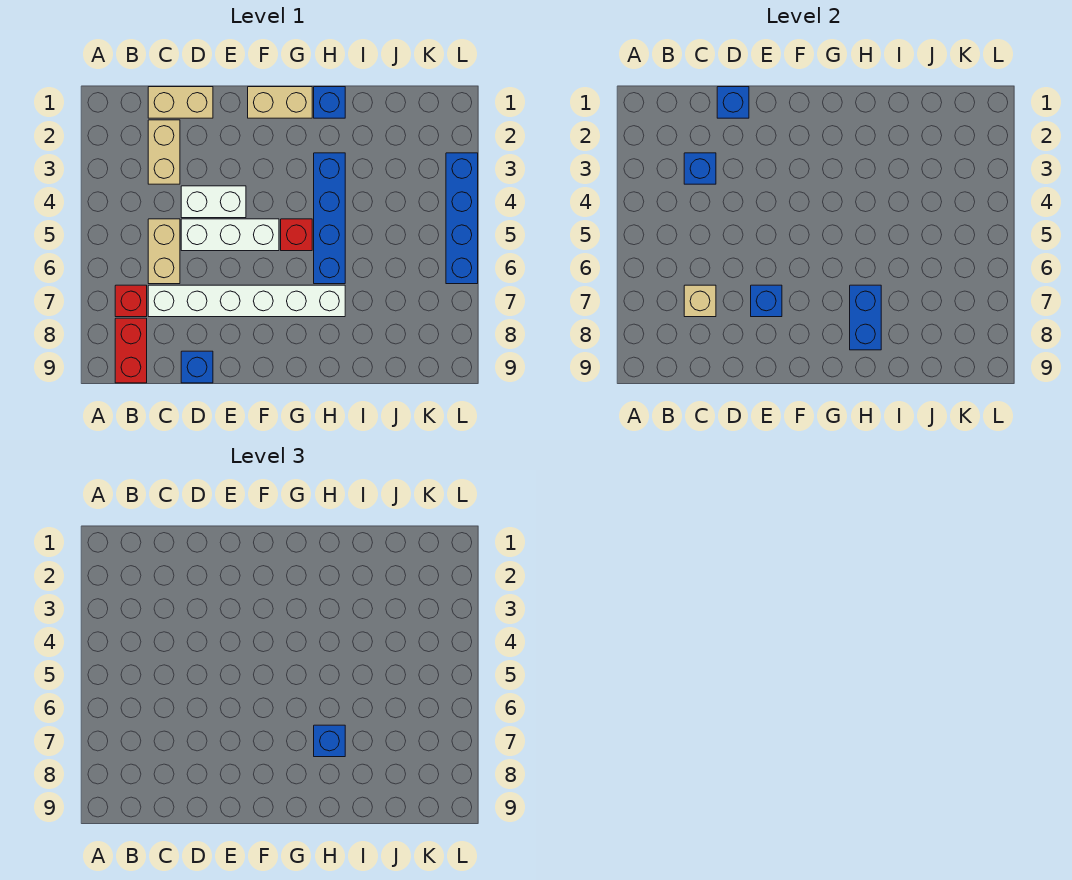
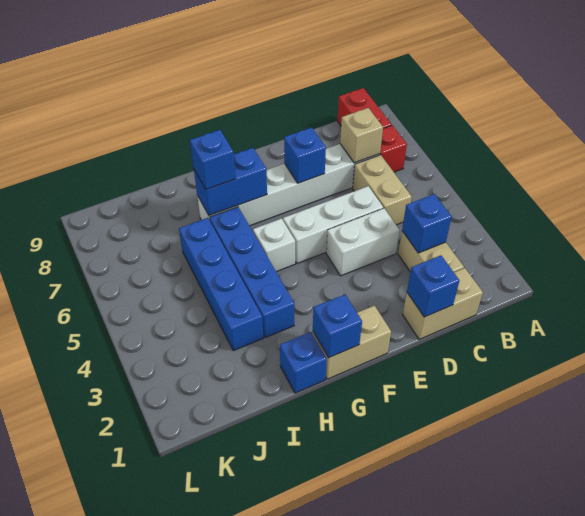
blue brick D9 level 1 -> blue brick G1 level 2
red brick G5 level 1 -> white brick G5 level 1
blue brick H7:H8 level 2 -> blue brick G7:H7 level 2
blue brick L3:L6 level 1 -> blue brick I3:I6 level 1

